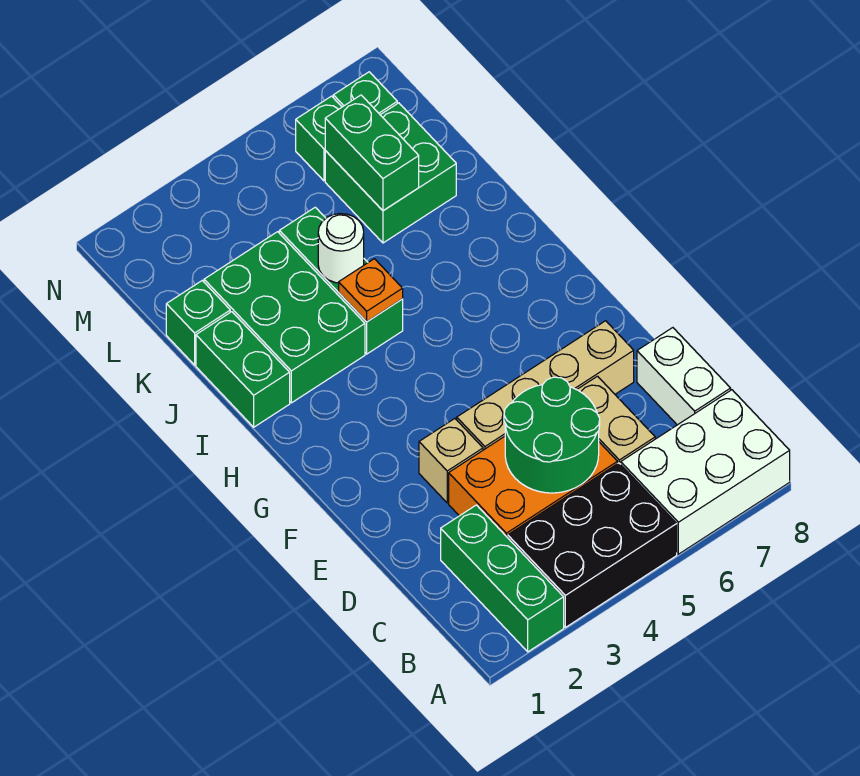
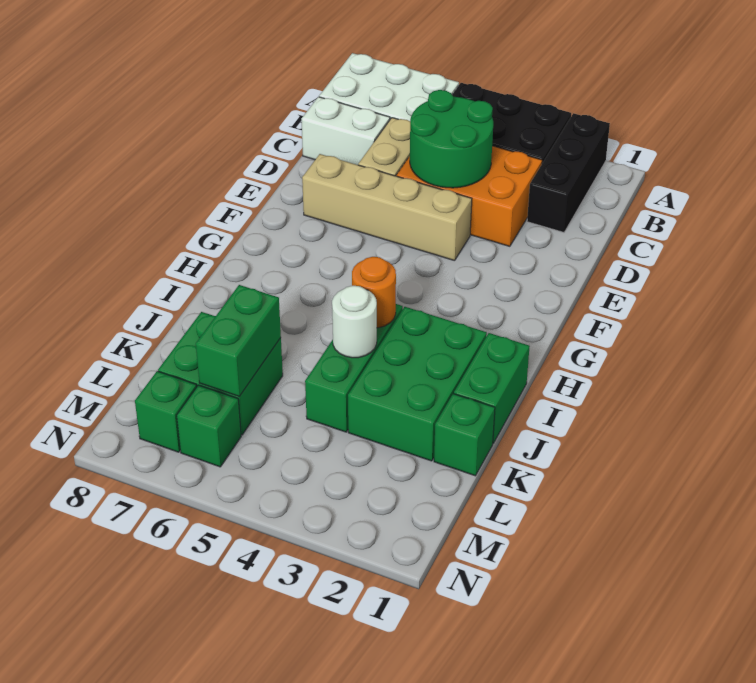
green brick A2:C2 level 1 -> black brick A2:C2 level 1
white brick C8:D8 level 1 -> white brick C7:C8 level 1
tan brick E3 level 1 -> none
orange plate I4 level 2 -> orange round brick I4 level 2

